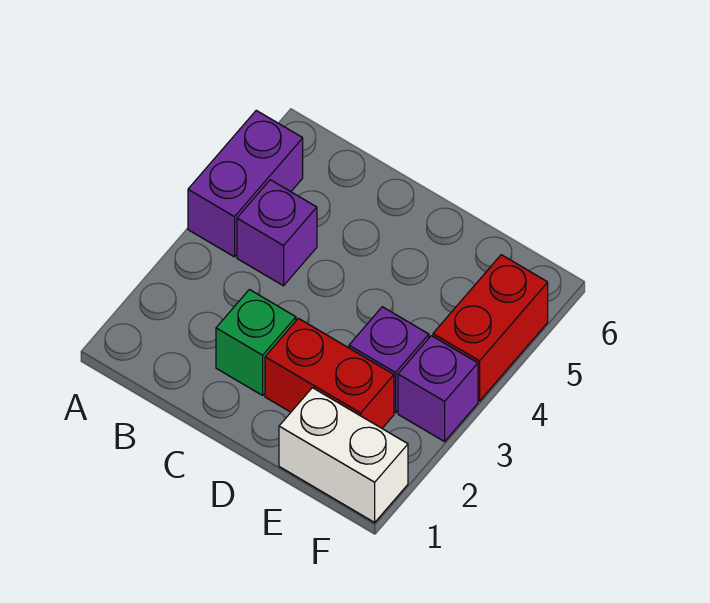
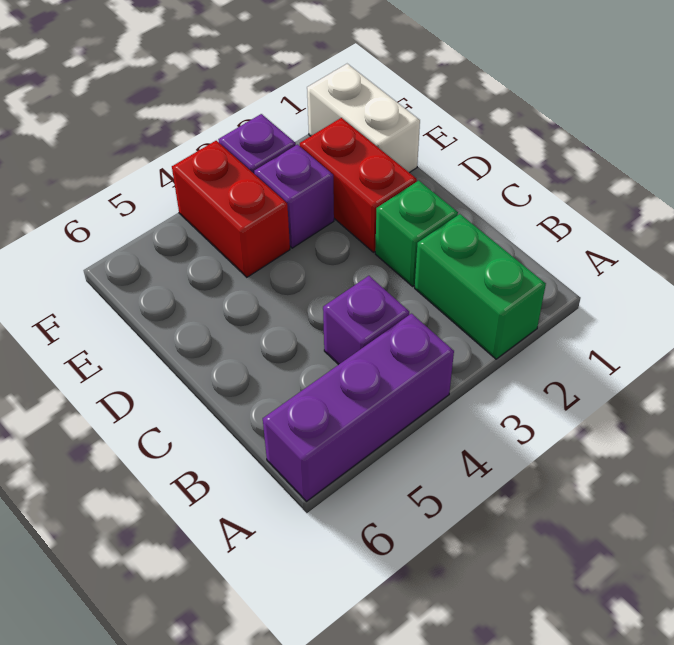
none -> green brick A2:B2 level 1
purple brick A4:A5 level 1 -> purple brick A4:A6 level 1
red brick F4:F5 level 1 -> red brick E4:F4 level 1

